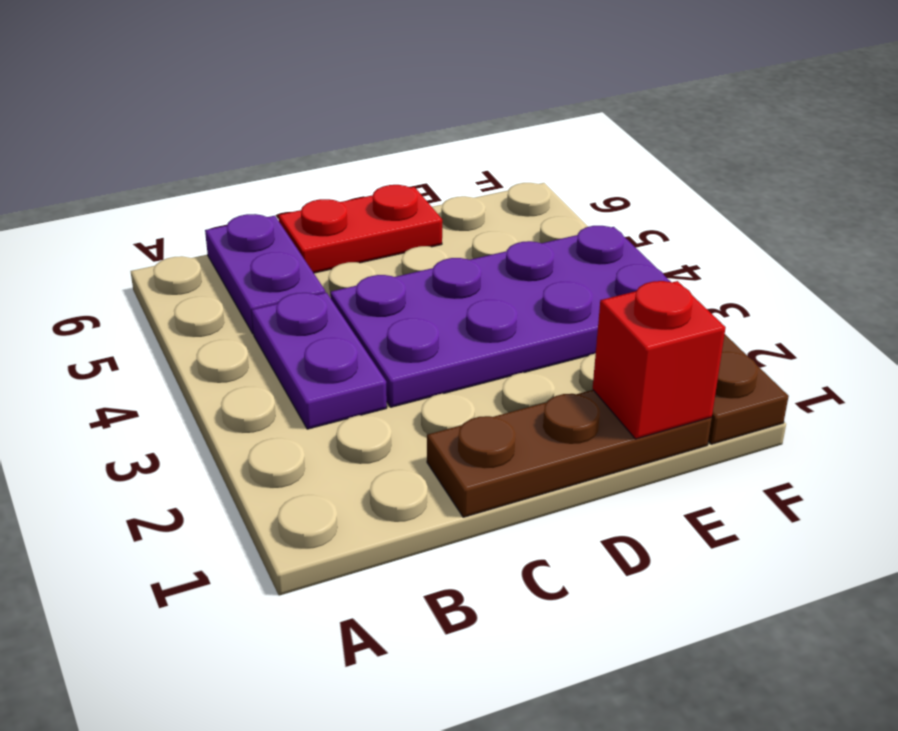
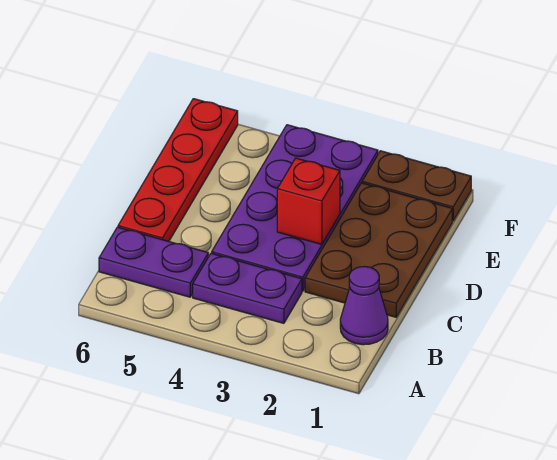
none -> purple cone B1 level 1
brown plate C1:E1 level 1 -> brown plate C1:E2 level 1
red plate C6:D6 level 1 -> red plate C6:F6 level 1
red brick E1 level 2 -> red brick D3 level 2

